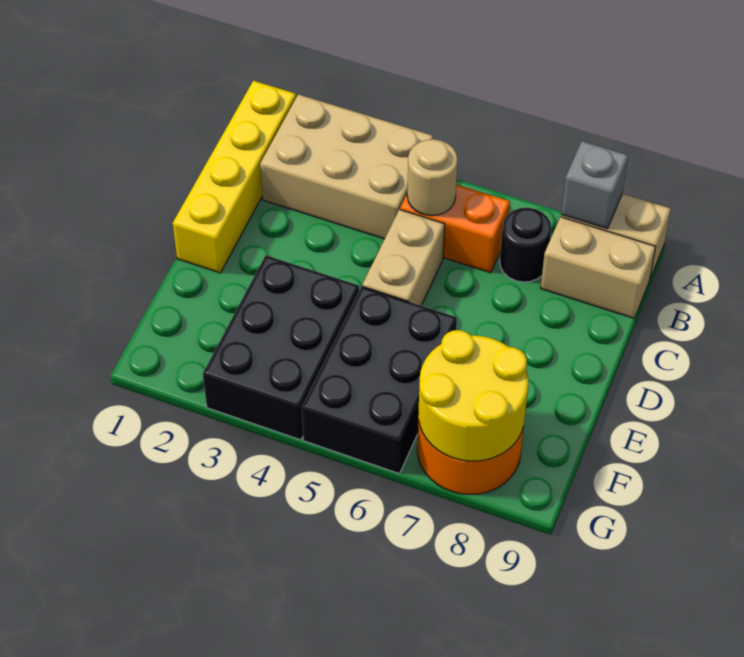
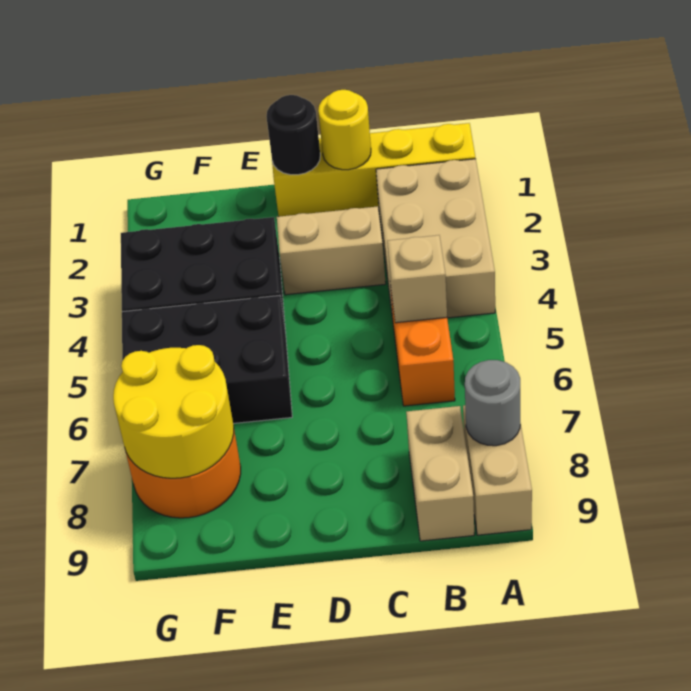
grey brick A8 level 2 -> grey round brick A8 level 2
tan round brick B5 level 2 -> tan brick B5 level 2
black round brick B7 level 1 -> black round brick D1 level 2
none -> yellow round brick C1 level 2
tan brick C5:D5 level 1 -> tan brick C3:D3 level 1

